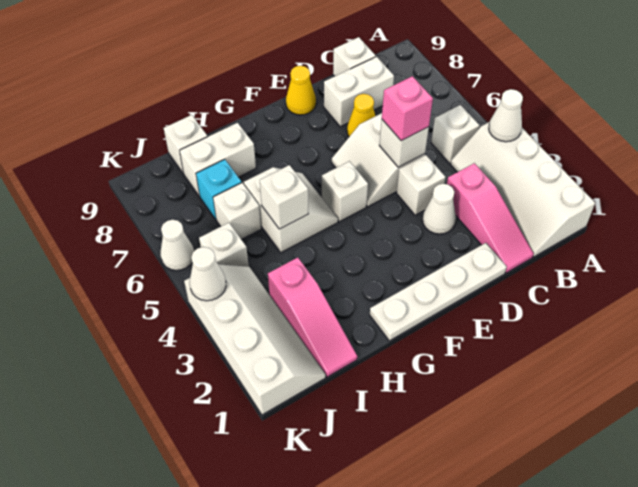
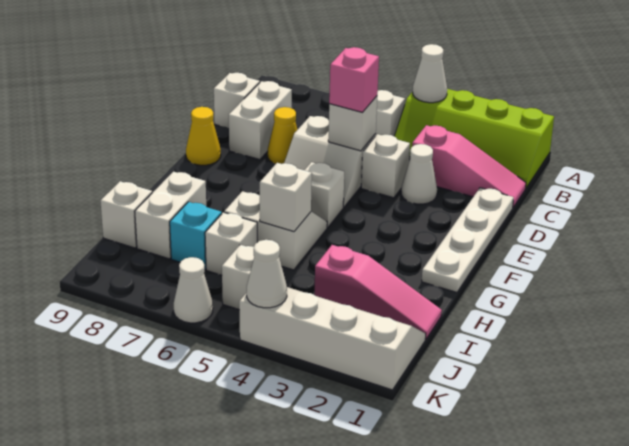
white slope A1:B4 level 1 top A -> lime slope A1:B4 level 1 top A

